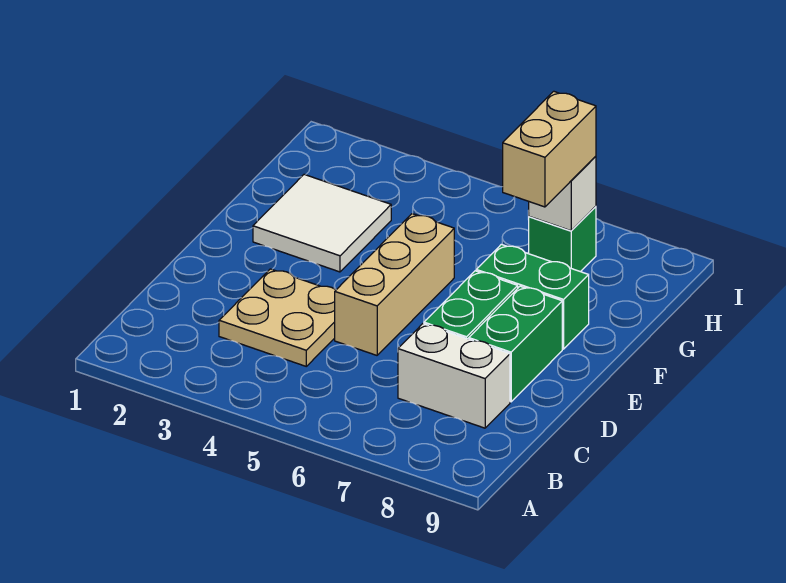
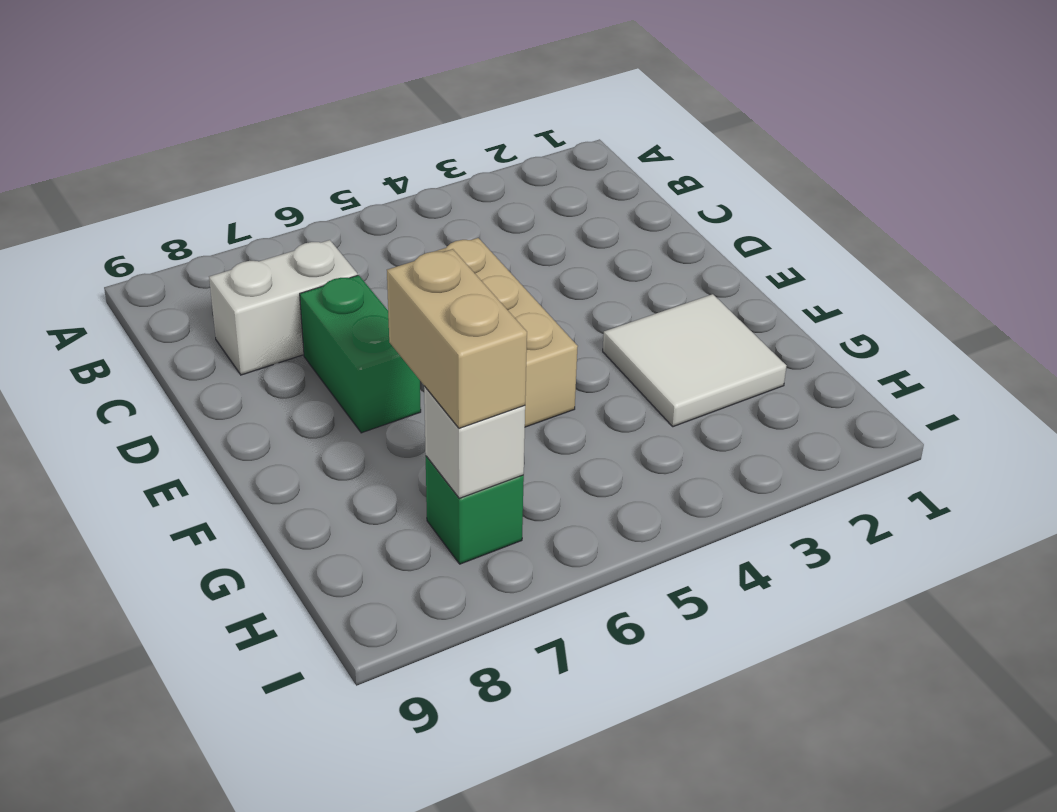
tan plate C3:D4 level 1 -> none
green brick D8:E8 level 1 -> none
green brick F7:F8 level 1 -> none

